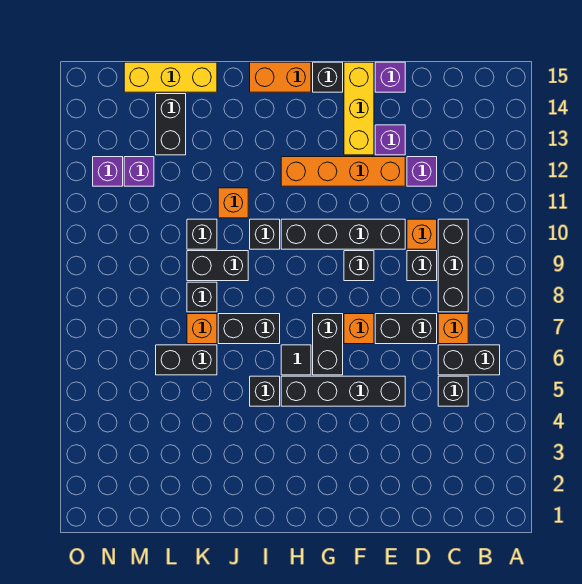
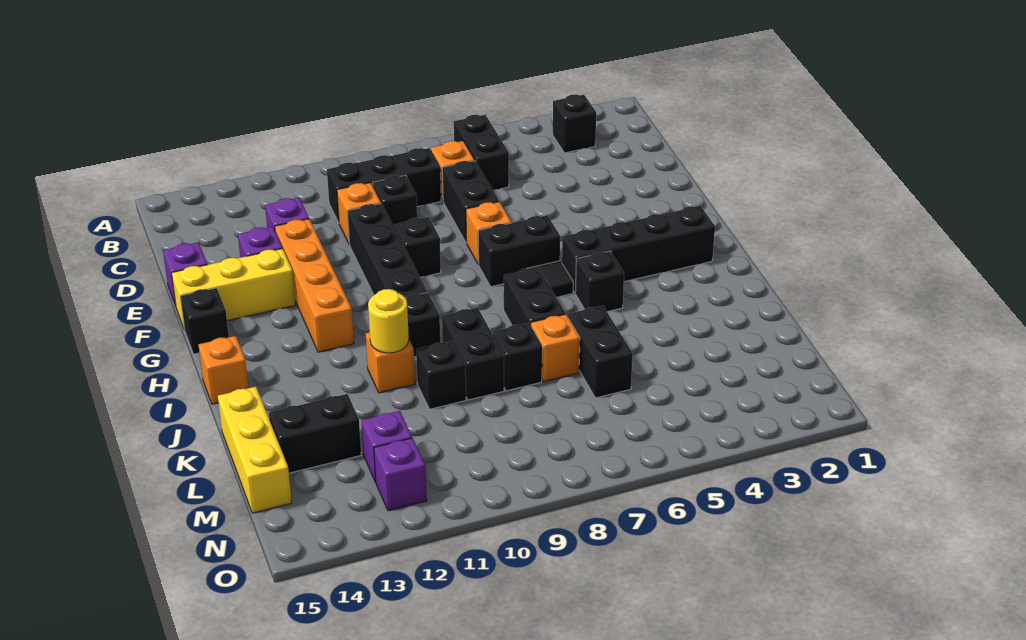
black brick C5 level 1 -> black brick B3 level 1
black brick E5:H5 level 1 -> black brick H2:H5 level 1
orange brick H15:I15 level 1 -> orange brick I15 level 1
none -> yellow round brick J11 level 2

